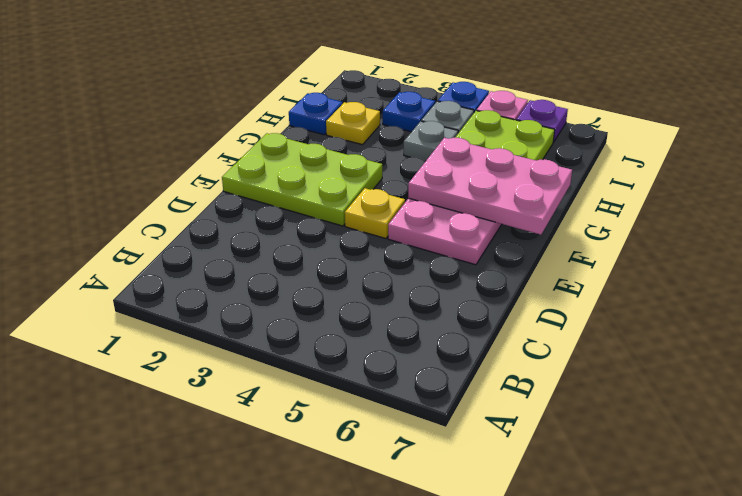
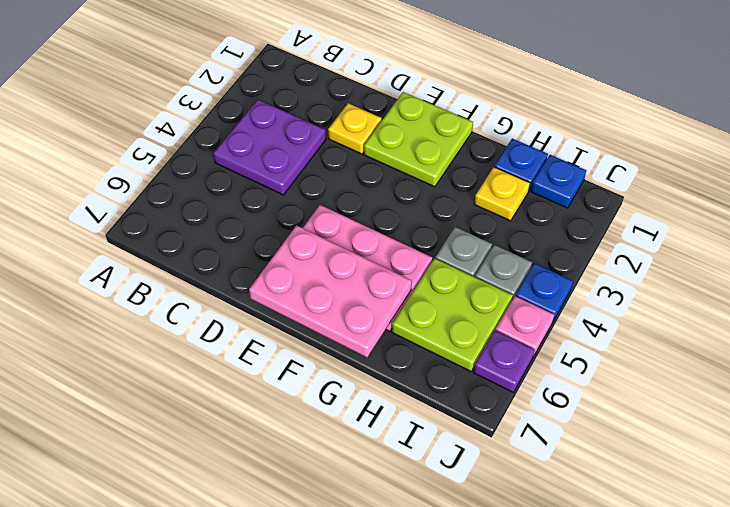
none -> purple plate B3:C4 level 1
lime plate E1:F3 level 1 -> lime plate E1:F2 level 1
yellow plate E4 level 1 -> yellow plate D2 level 1
pink plate F5:G7 level 2 -> pink plate E6:G7 level 2
blue plate I3 level 1 -> blue plate I1 level 1

